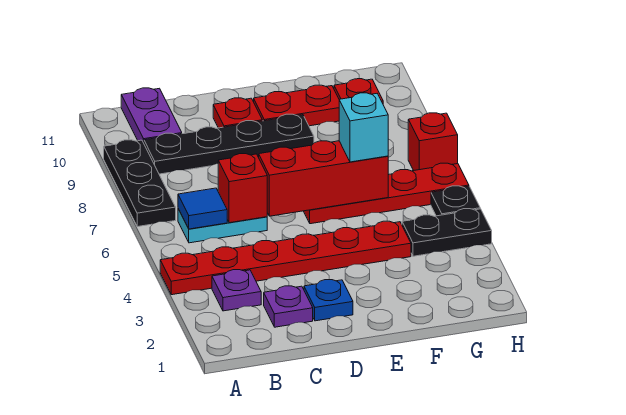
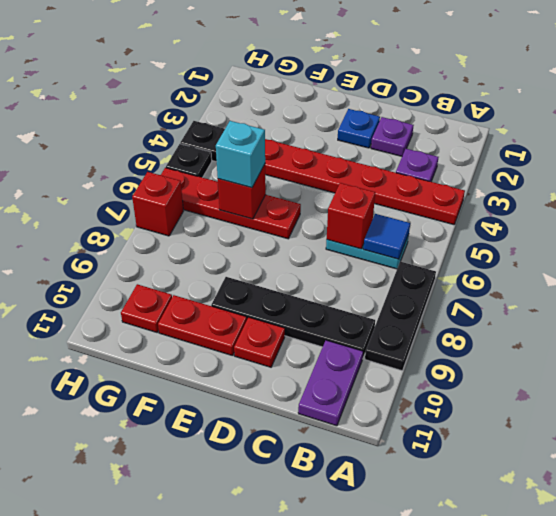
red brick D6:F6 level 2 -> red brick F6 level 2

